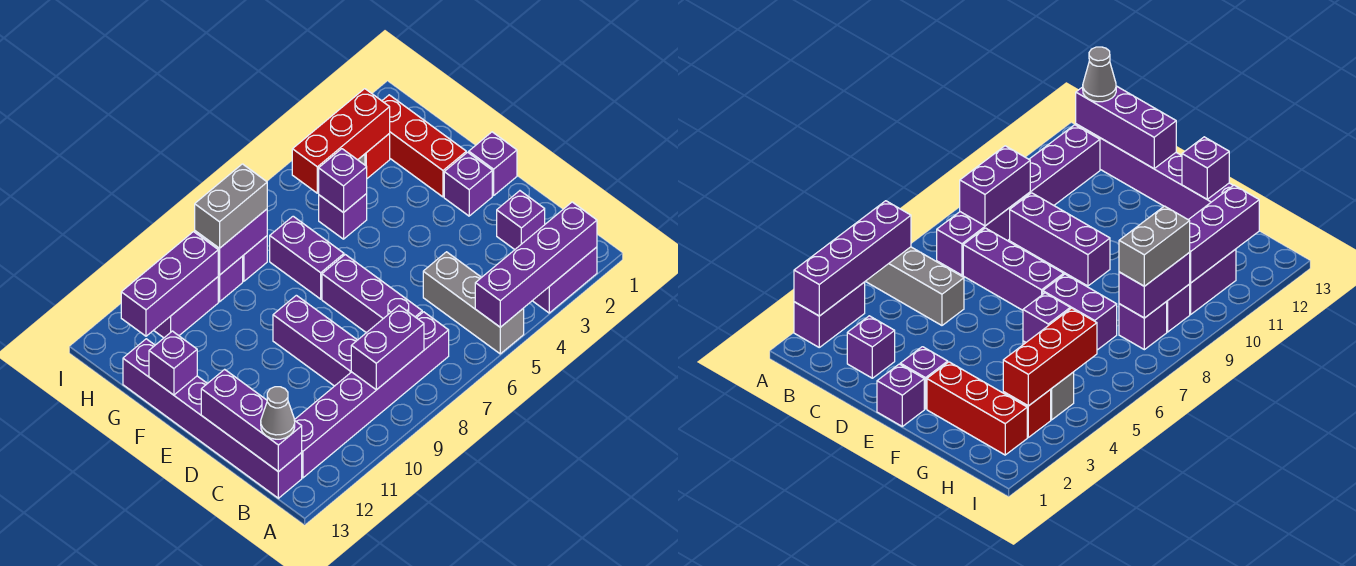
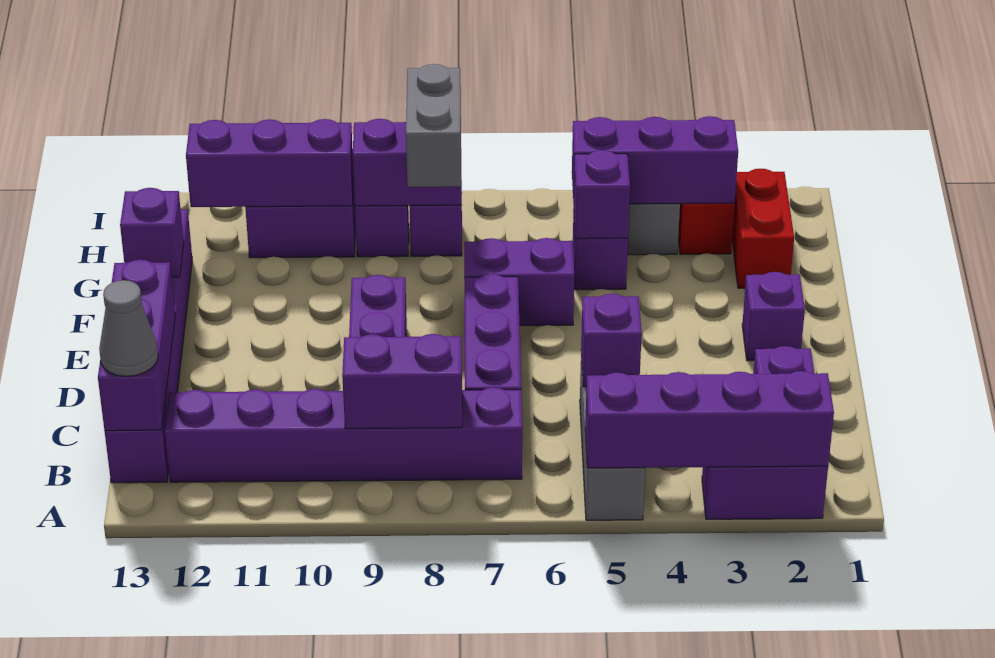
purple brick E1 level 1 -> purple brick C5 level 2
red brick F2:H2 level 1 -> red brick G2:H2 level 1
purple brick F7:G7 level 1 -> purple brick F6:F7 level 1
red brick H3:H5 level 2 -> purple brick H3:H5 level 2
grey brick H8:H9 level 3 -> grey brick G8:H8 level 3

